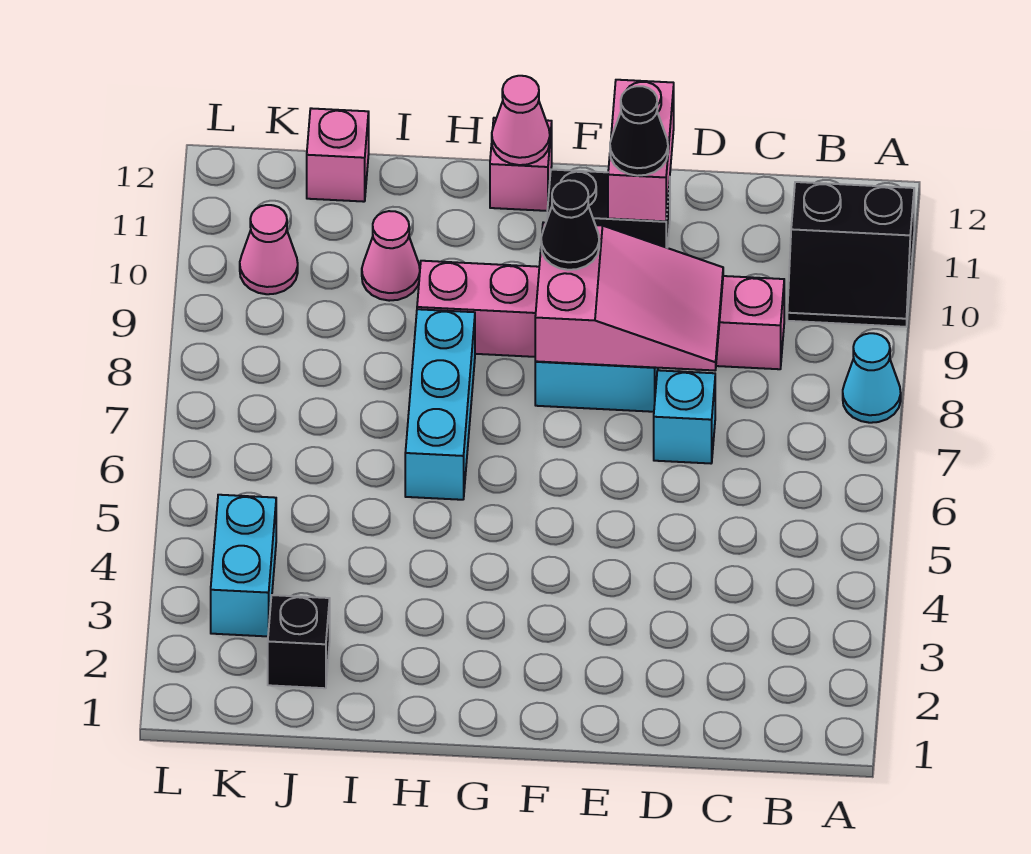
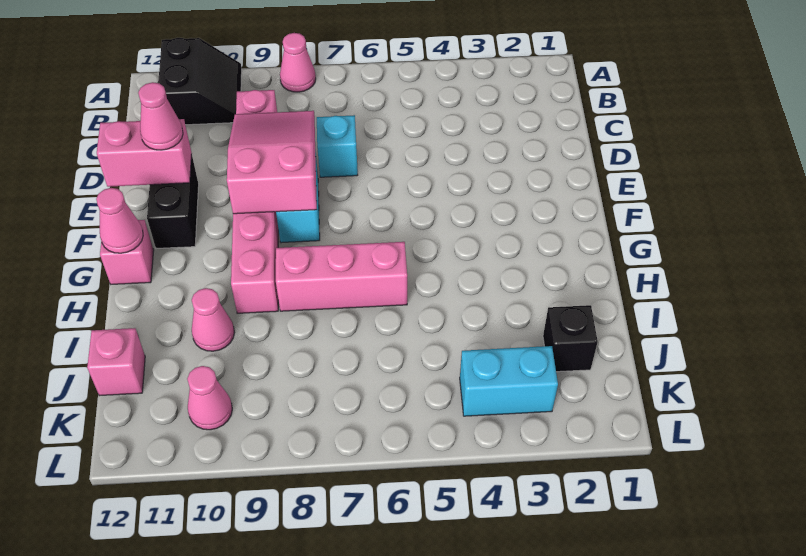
cyan cone A8 level 1 -> pink cone A8 level 1
black cone E11 level 3 -> pink cone E11 level 3
black cone F9 level 3 -> none
cyan brick H6:H8 level 1 -> pink brick H6:H8 level 1

